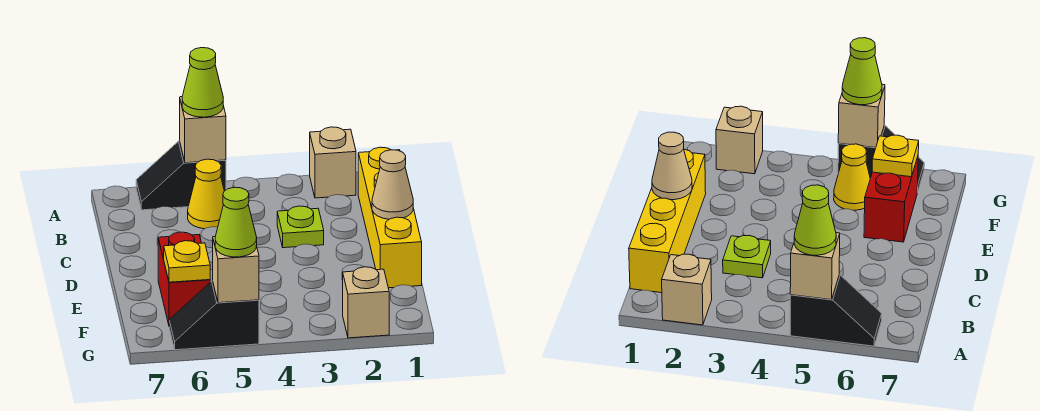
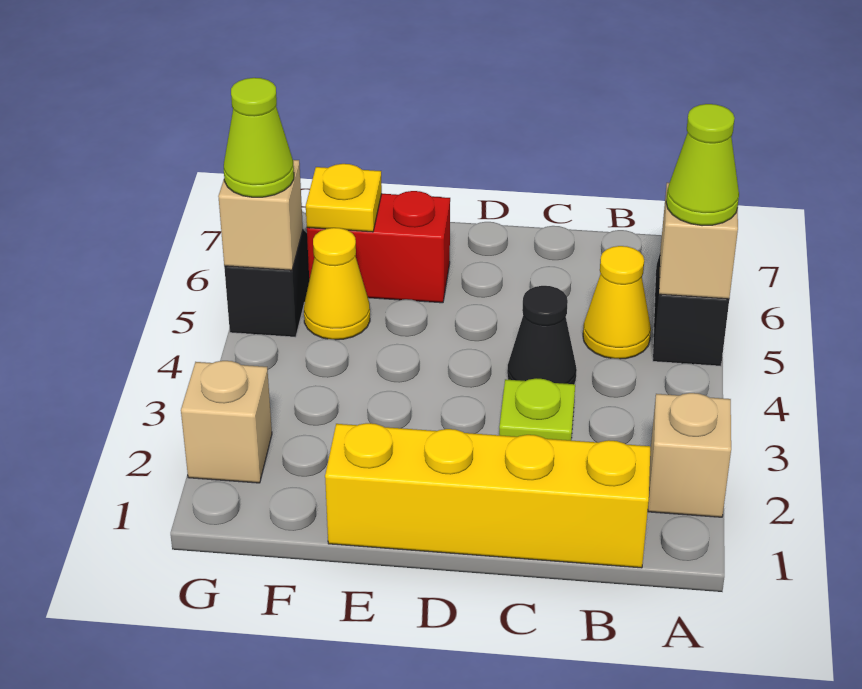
none -> black cone C4 level 1
tan cone D1 level 2 -> none

